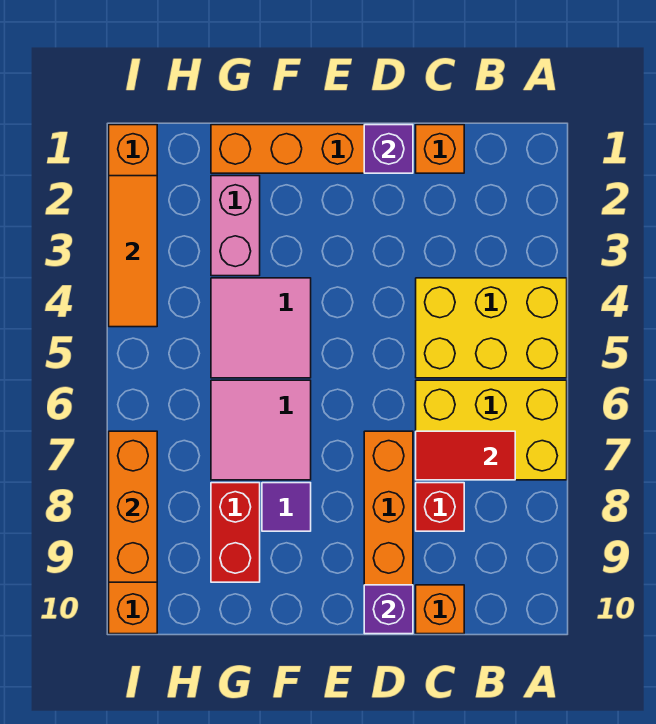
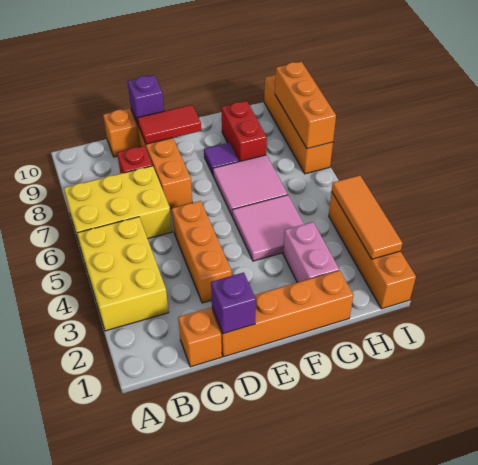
yellow brick A4:C5 level 1 -> yellow brick A3:B5 level 1
red tile B7:C7 level 2 -> red tile D9:E9 level 2
none -> orange brick D3:D5 level 1

